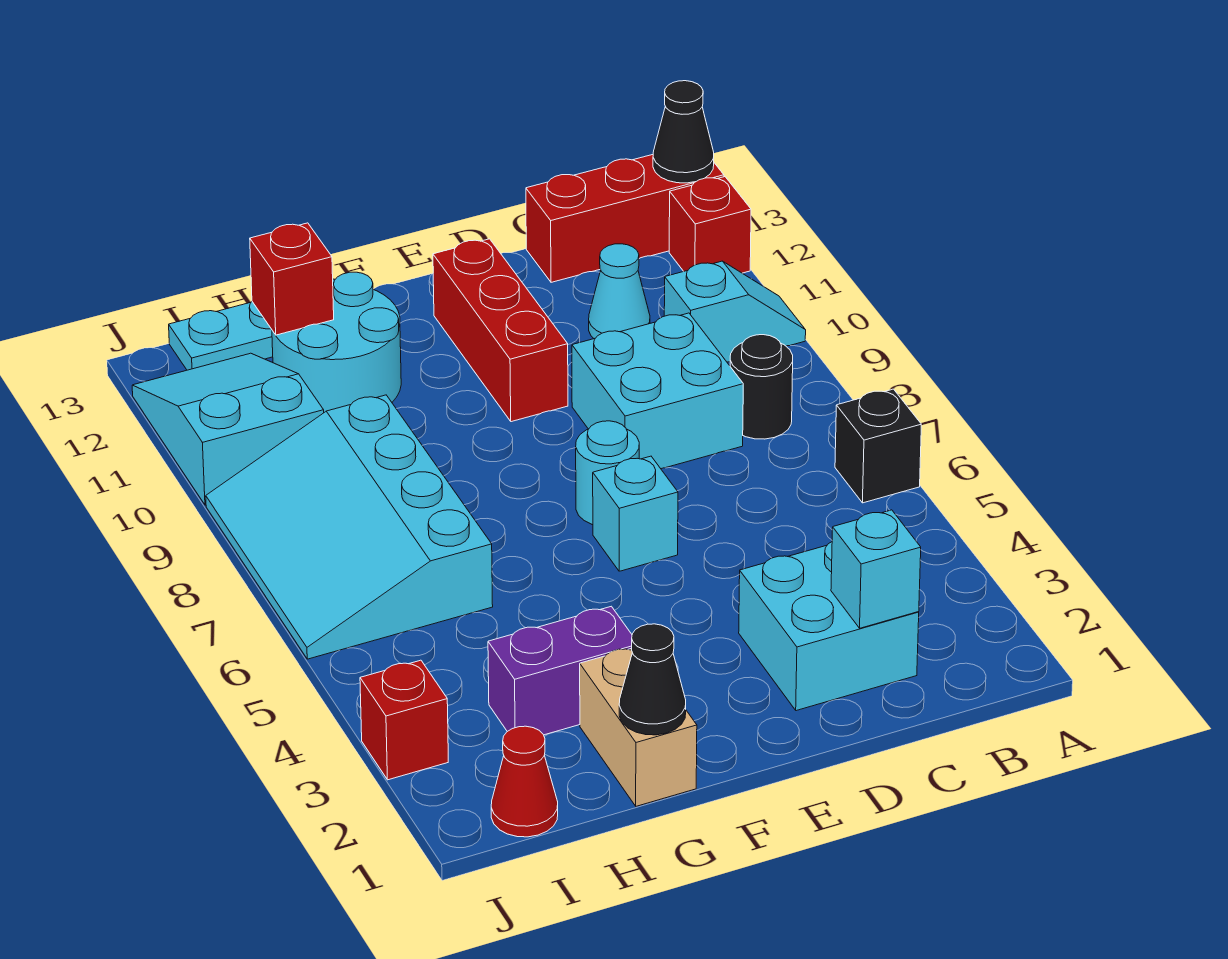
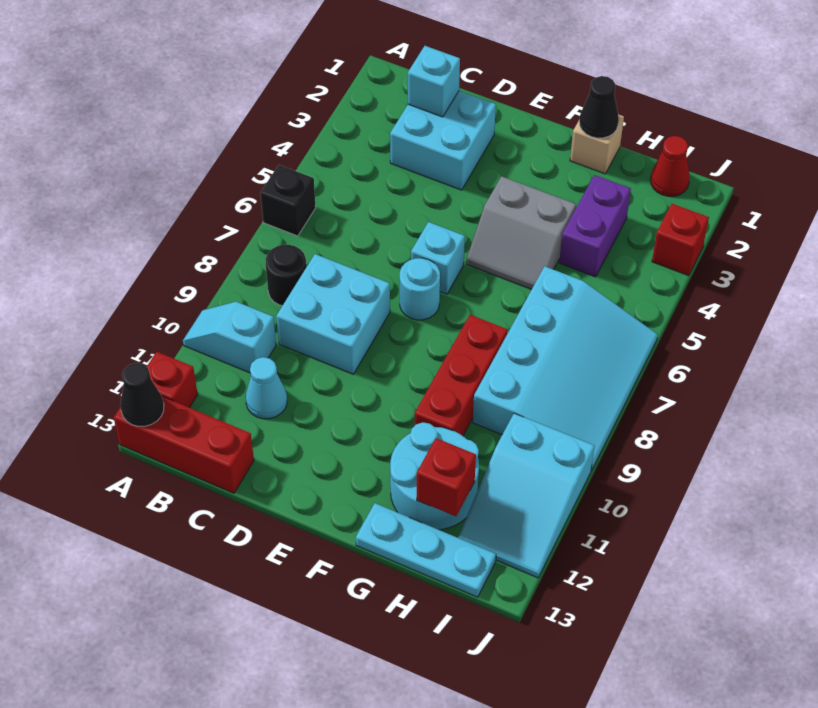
red brick E10:E12 level 1 -> red brick G8:G10 level 1
none -> grey slope F4:G5 level 1 top 4
tan brick G1:G2 level 1 -> tan brick G1 level 1
purple brick G3:H3 level 1 -> purple brick H3:H4 level 1

